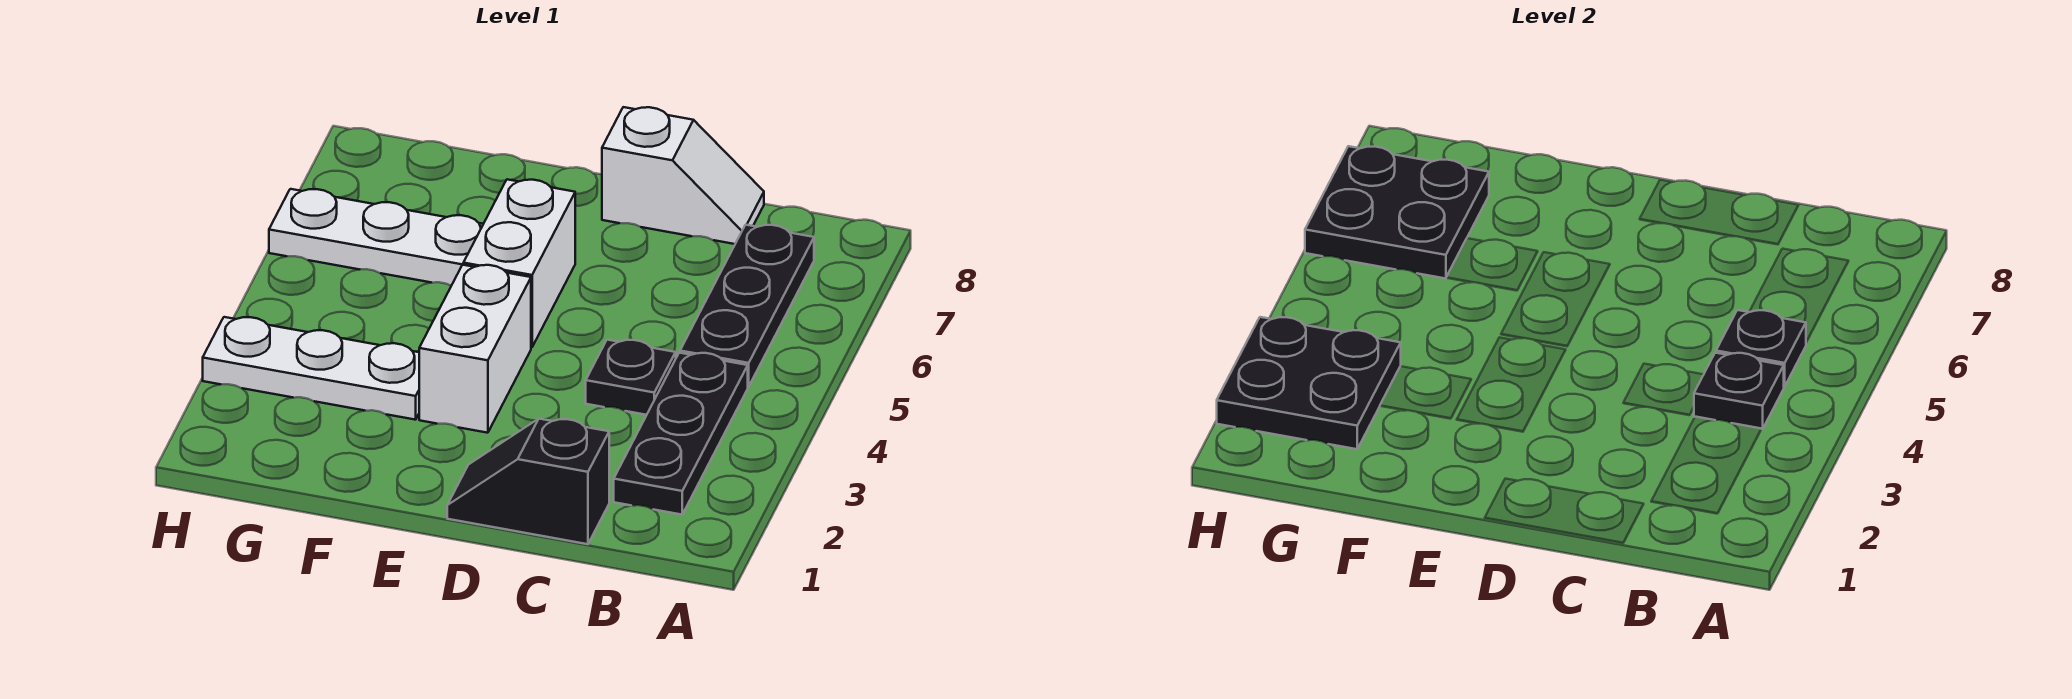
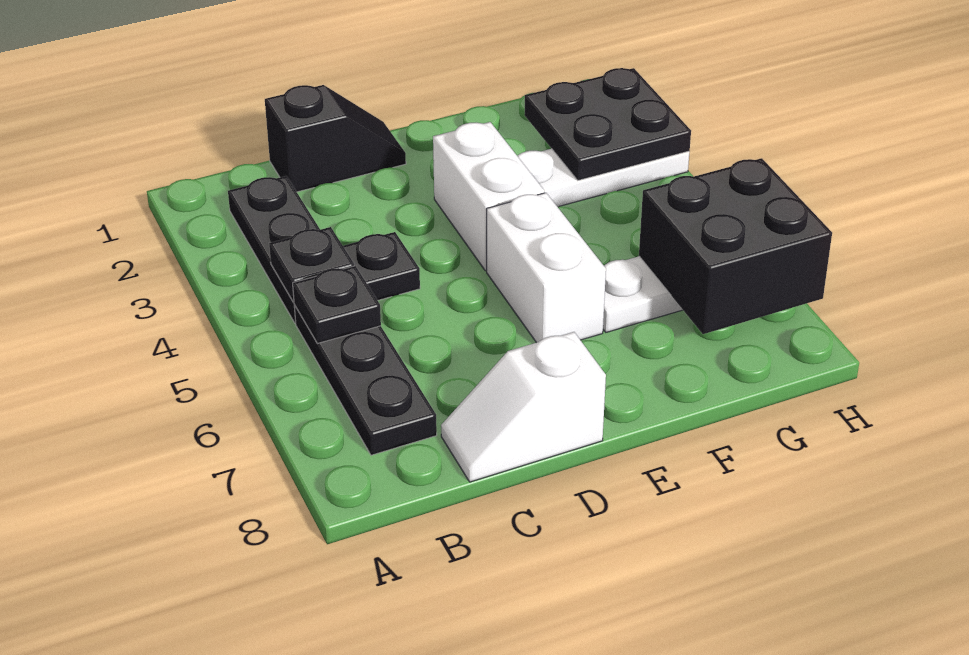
black plate G6:H7 level 2 -> black brick G6:H7 level 2

